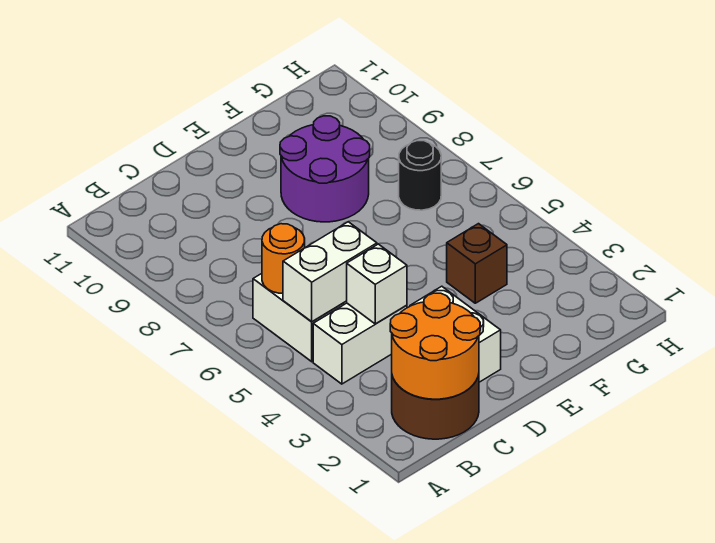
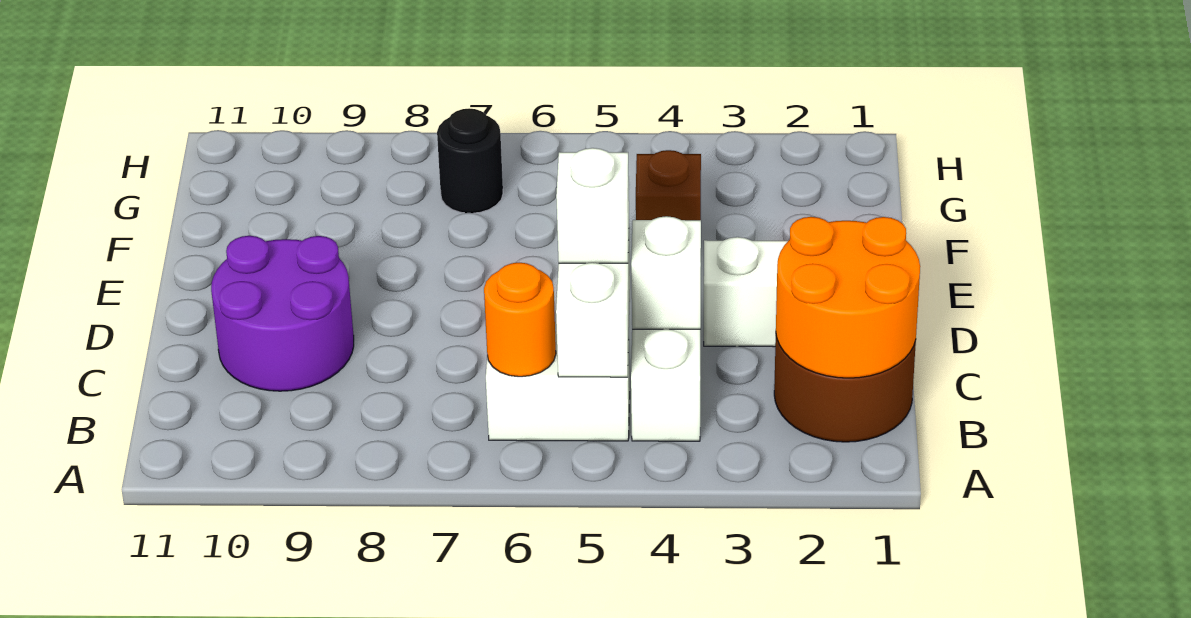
none -> white brick C5 level 3
purple round brick E8:F9 level 1 -> purple round brick C9:D10 level 1

